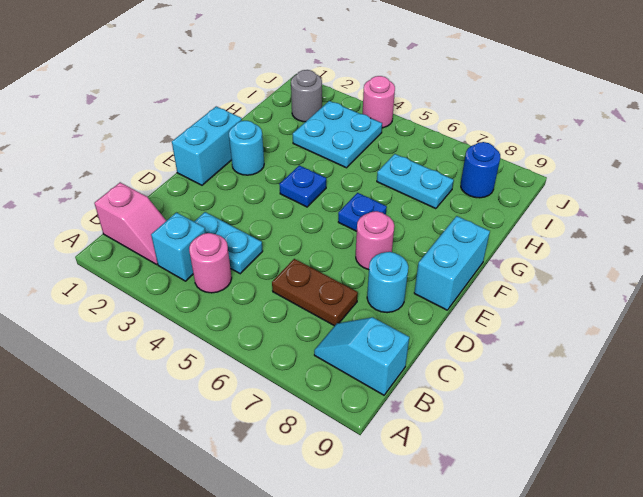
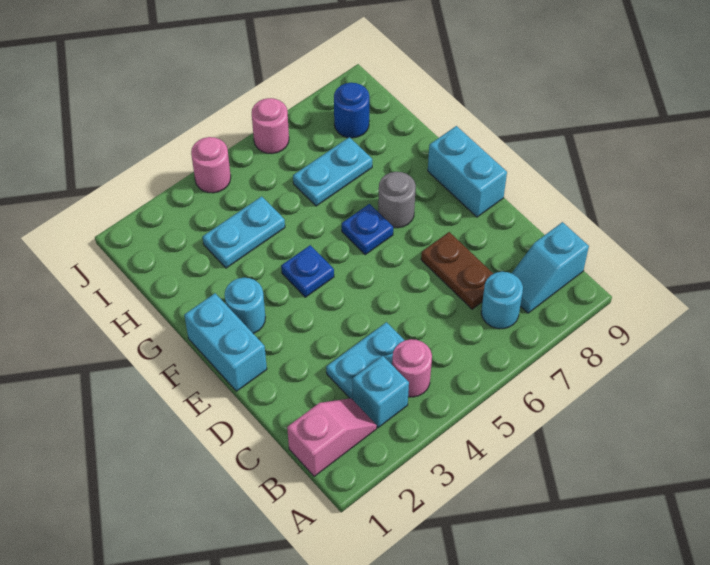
brown plate C6:C7 level 1 -> brown plate C7:D7 level 1
cyan round brick D8 level 1 -> cyan round brick B7 level 1
pink round brick E7 level 1 -> pink round brick J6 level 1
cyan plate H3:I4 level 1 -> cyan plate H3:H4 level 1
grey round brick I2 level 1 -> grey round brick F7 level 1

